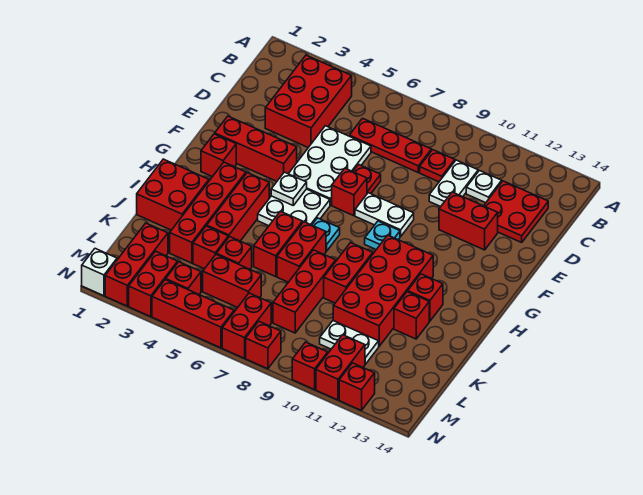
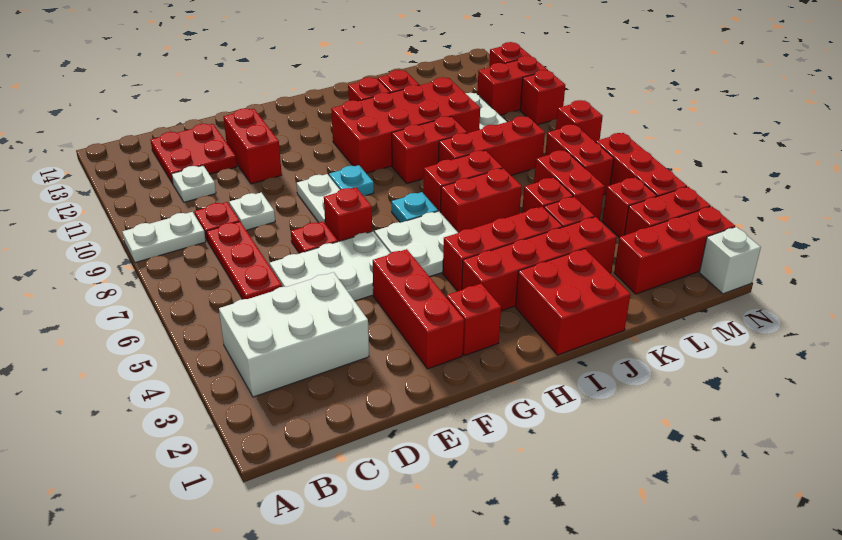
red brick B3:D4 level 1 -> white brick B3:D4 level 1
white plate C10:D10 level 1 -> white plate A9:B9 level 1
white plate G5 level 2 -> white plate D9 level 1
red brick M7:N7 level 1 -> red brick M6:M7 level 1

